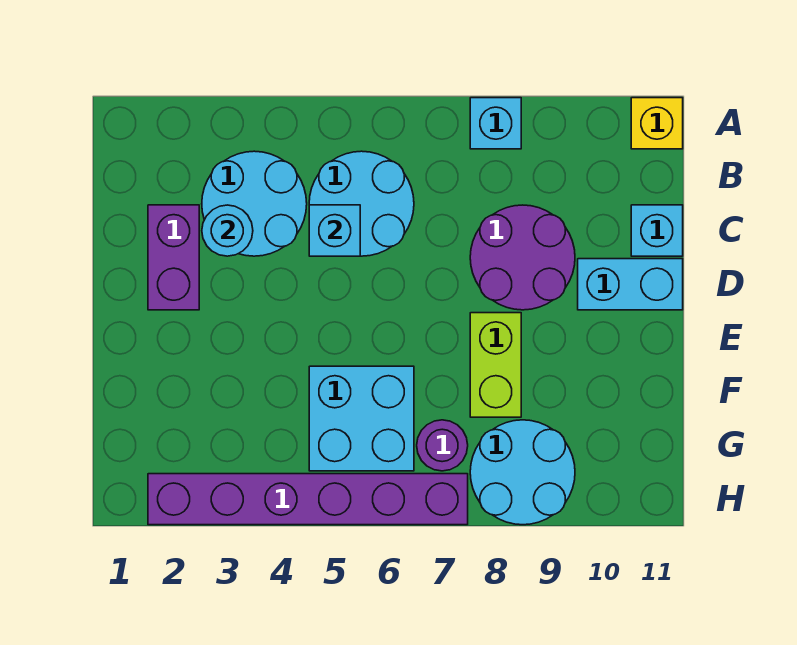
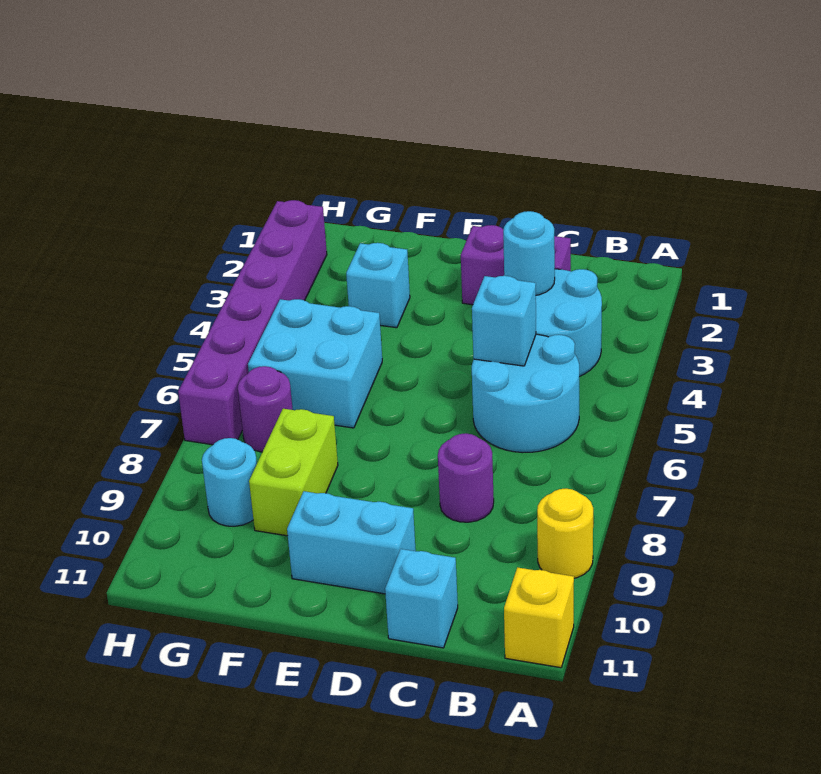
cyan brick A8 level 1 -> cyan brick F3 level 1
none -> yellow round brick A9 level 1
purple round brick C8:D9 level 1 -> purple round brick C8 level 1
cyan brick D10:D11 level 1 -> cyan brick D10:E10 level 1
lime brick E8:F8 level 1 -> lime brick F8:F9 level 1
cyan round brick G8:H9 level 1 -> cyan round brick G9 level 1

